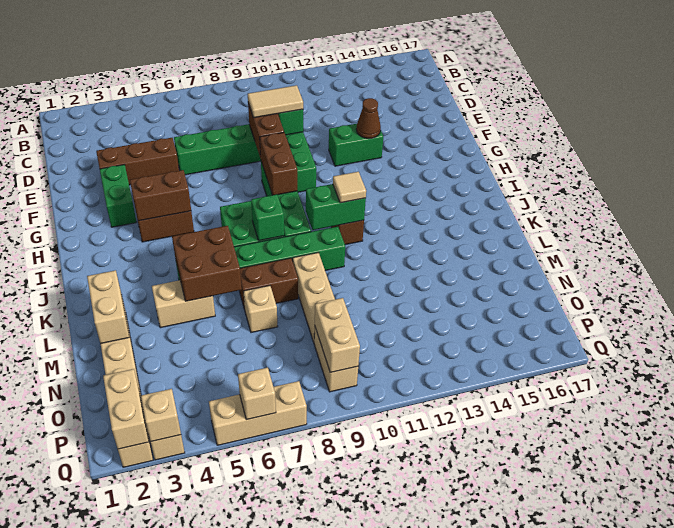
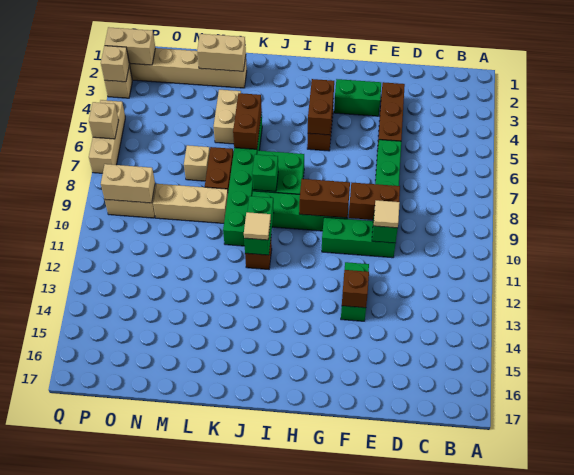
tan tile E9:E10 level 3 -> tan tile E10 level 3
brown cone F13 level 2 -> brown brick F13 level 2
brown brick K5:L6 level 2 -> brown brick K5:K6 level 2

